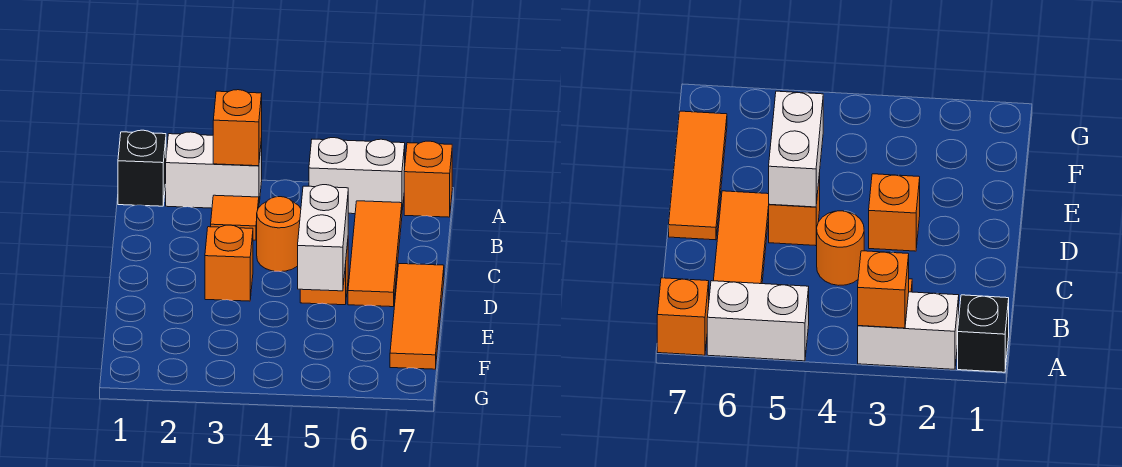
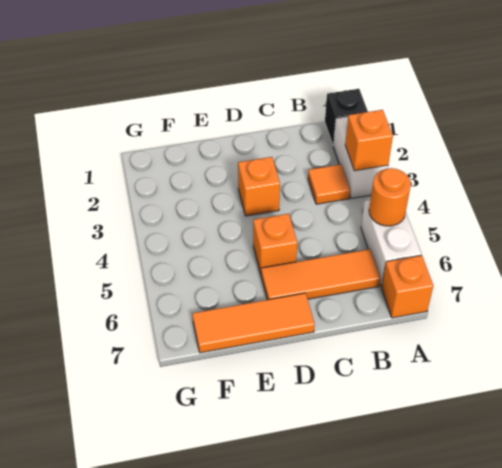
orange round brick C4 level 1 -> orange round brick A5 level 2
white brick D5:E5 level 2 -> none

